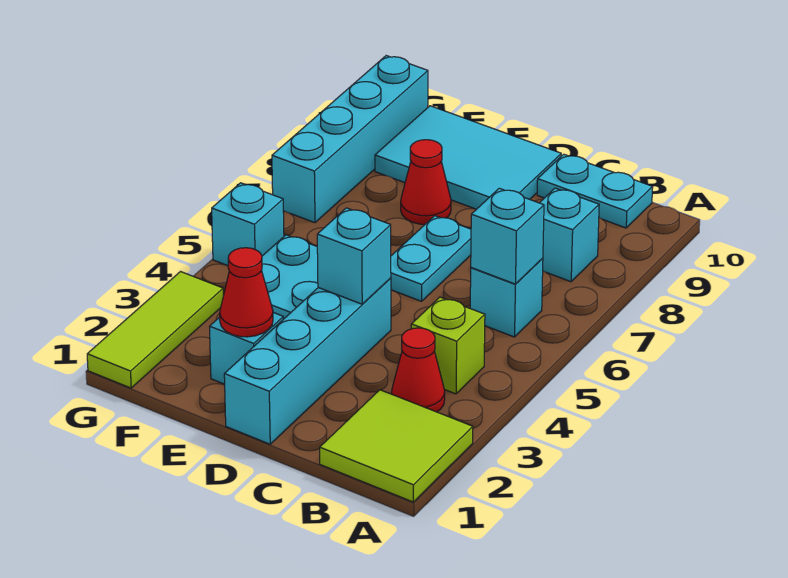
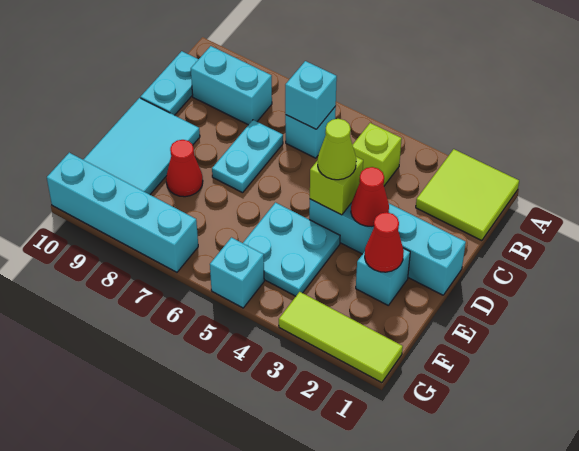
red cone B3 level 1 -> red cone D3 level 2
cyan brick B8 level 1 -> cyan brick B8:B9 level 1
cyan brick D4 level 2 -> lime brick D4 level 2
none -> lime cone D4 level 3
cyan plate D6:D7 level 1 -> cyan plate C7:D7 level 1

